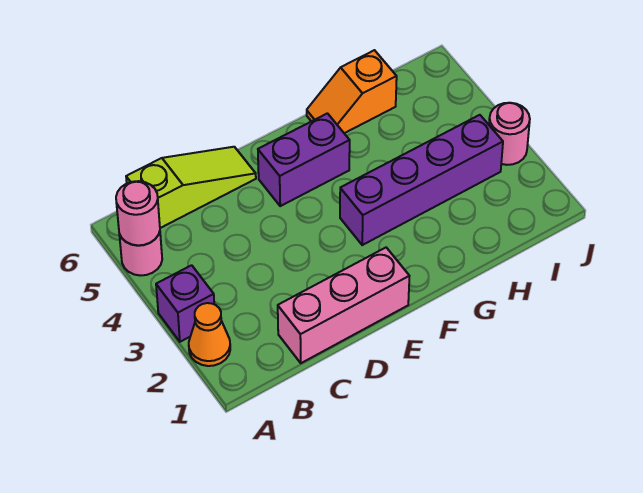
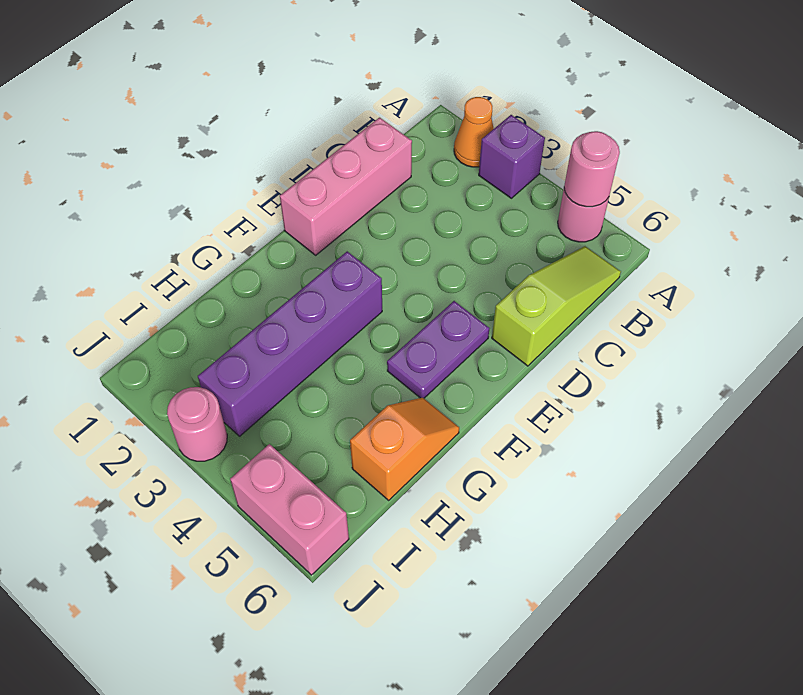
lime slope B6:D6 level 1 top B -> lime slope B6:D6 level 1 top D
purple brick E5:F5 level 1 -> purple plate E5:F5 level 1
none -> pink brick J5:J6 level 1

